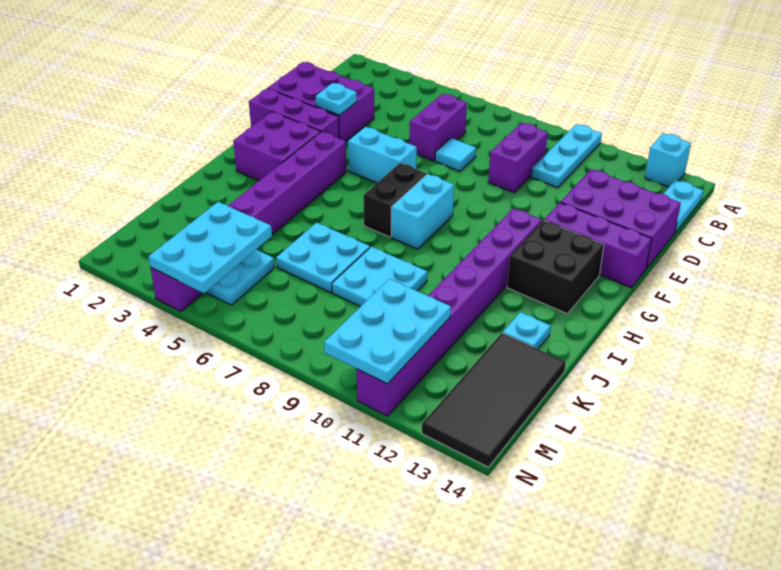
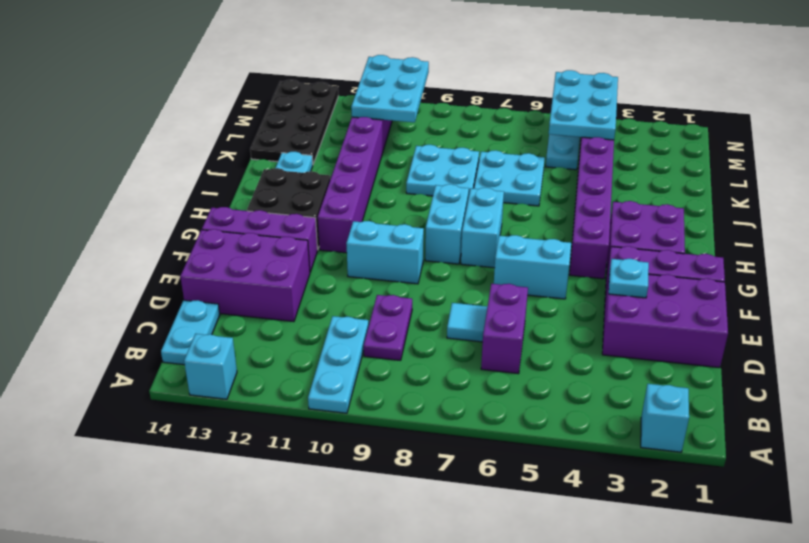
none -> cyan brick A2 level 1
purple brick C9:D9 level 1 -> purple plate C9:D9 level 1
none -> cyan brick F9:F10 level 1
black brick G7:H7 level 1 -> cyan brick G7:H7 level 1
black tile K13:N14 level 1 -> black plate K13:N14 level 1

